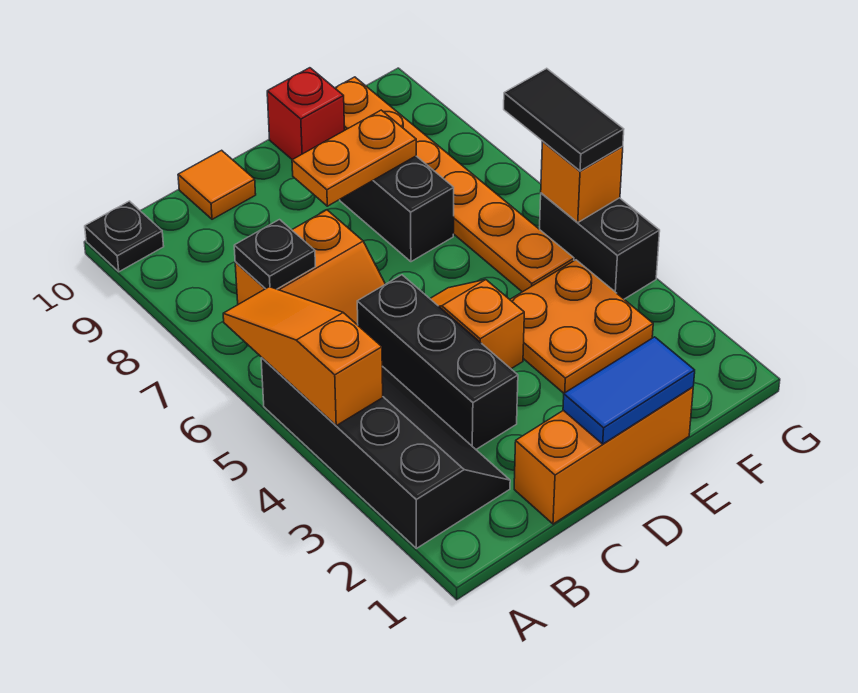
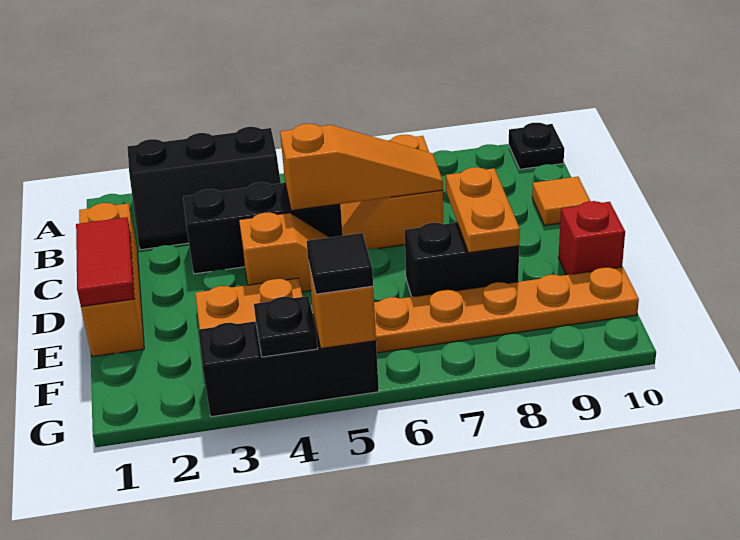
black slope A2:B5 level 1 top A -> black slope A2:B4 level 1 top A
orange slope A4:A6 level 2 top 4 -> orange slope C5:C7 level 2 top 5
black plate B7 level 2 -> black plate G4 level 2
blue tile D1:E1 level 2 -> red tile D1:E1 level 2
black brick G4:G5 level 1 -> black brick G3:G5 level 1
black tile G5:G6 level 3 -> black tile G5 level 3

